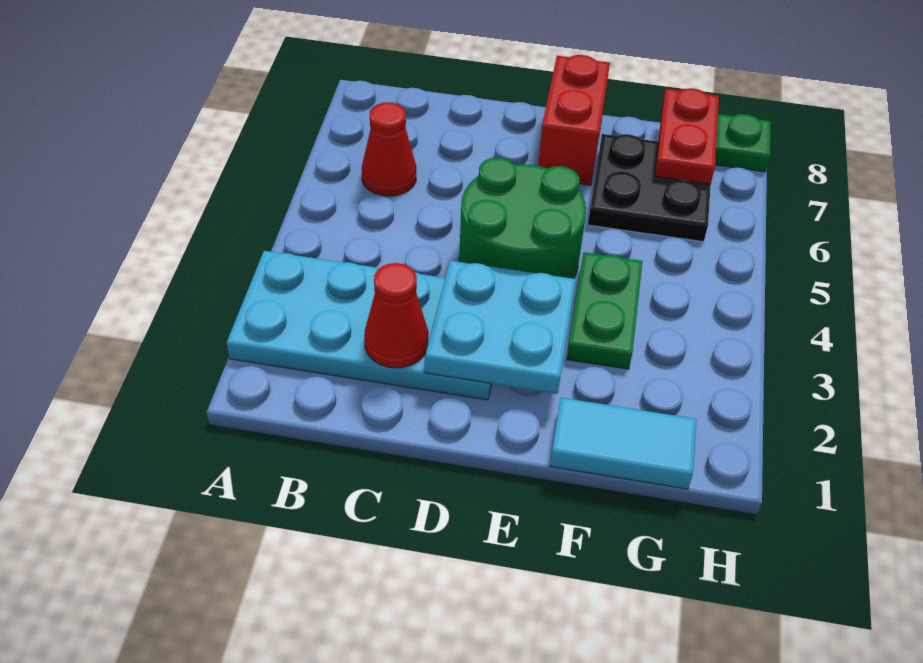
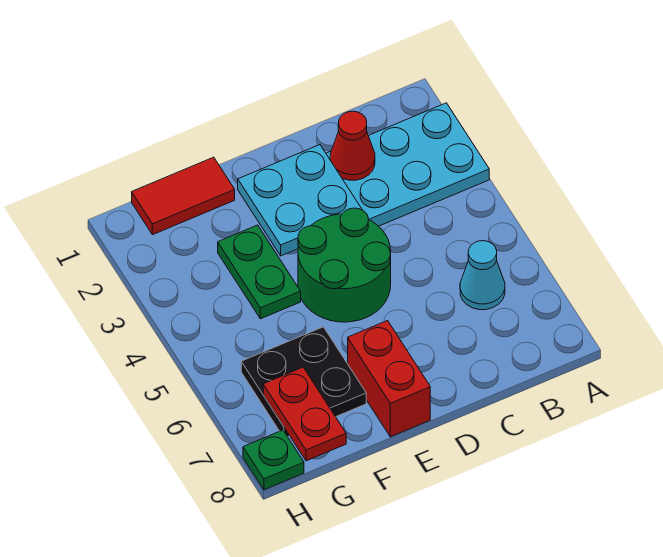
red cone B6 level 1 -> cyan cone B6 level 1
cyan tile F1:G1 level 1 -> red tile F1:G1 level 1

